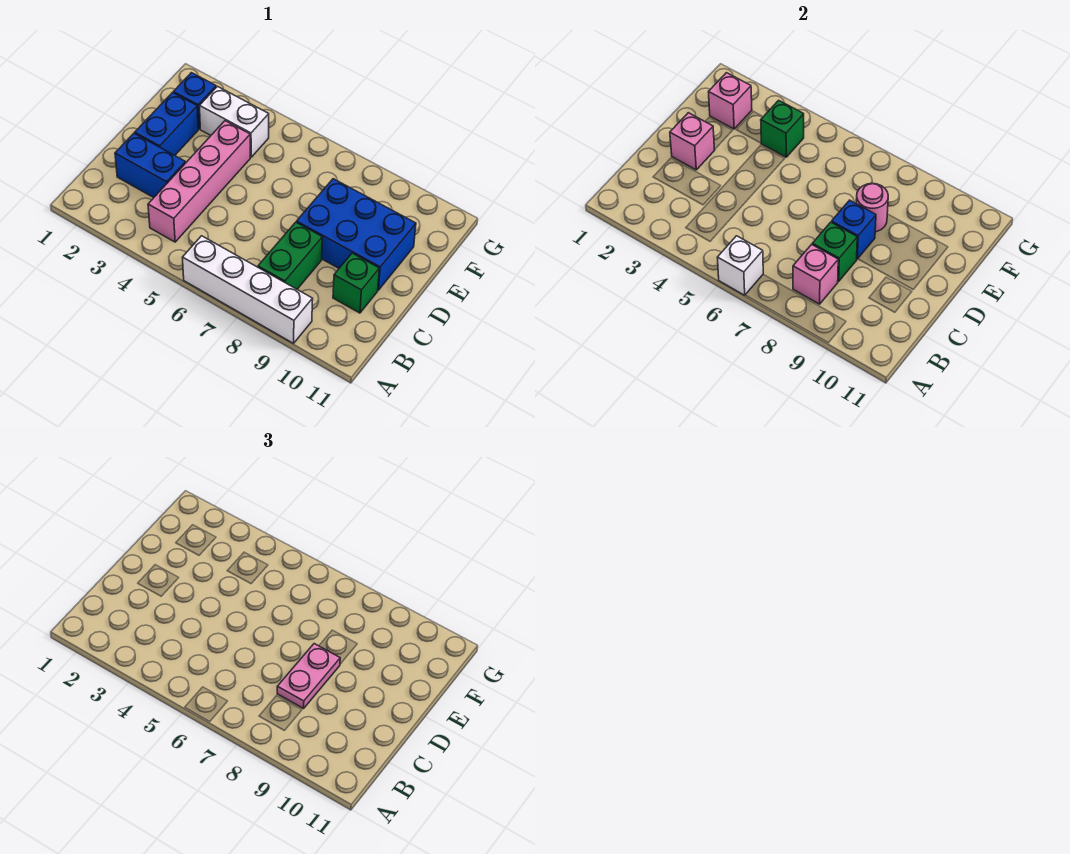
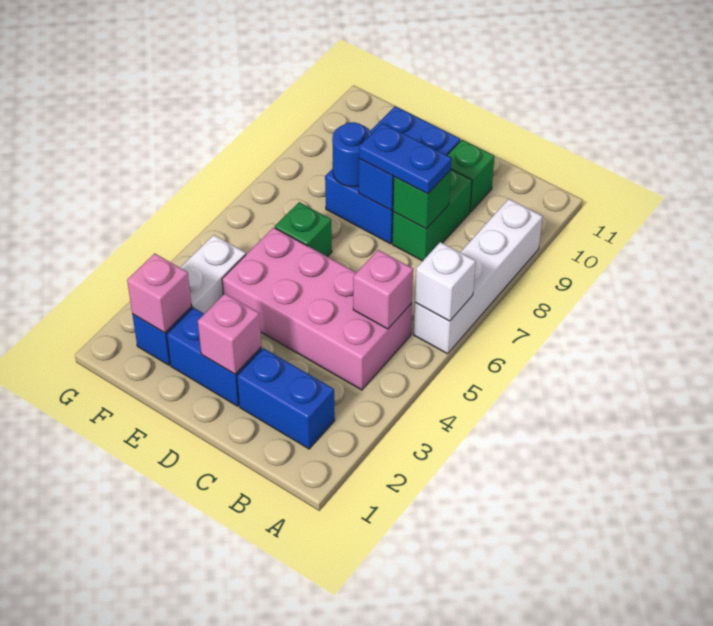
pink brick B4:E4 level 1 -> pink brick B4:E5 level 1
green brick B8:C8 level 1 -> green brick C8:C9 level 1
pink brick B8 level 2 -> pink brick B5 level 2
blue brick C2:C3 level 1 -> blue brick B2:C2 level 1
pink plate C8:D8 level 3 -> blue plate C8:D8 level 3
pink round brick E8 level 2 -> blue round brick E8 level 2
green brick F4 level 2 -> green brick E6 level 1

